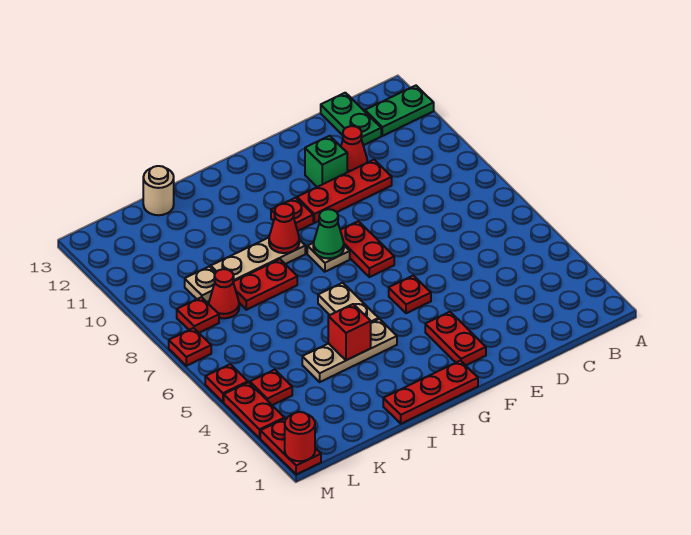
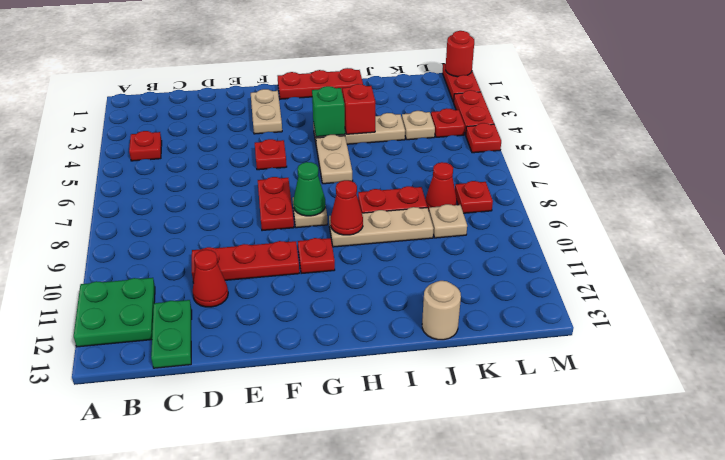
green plate A12:B12 level 1 -> green plate A11:B12 level 1
green brick E11 level 1 -> green brick H4 level 2
red plate F2:F3 level 1 -> tan plate F2:F3 level 1
none -> tan plate K4 level 1
red plate M7 level 1 -> red plate B4 level 1

